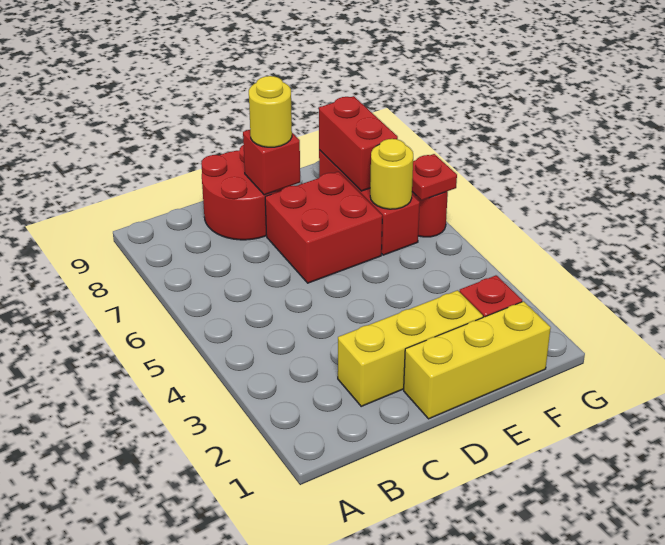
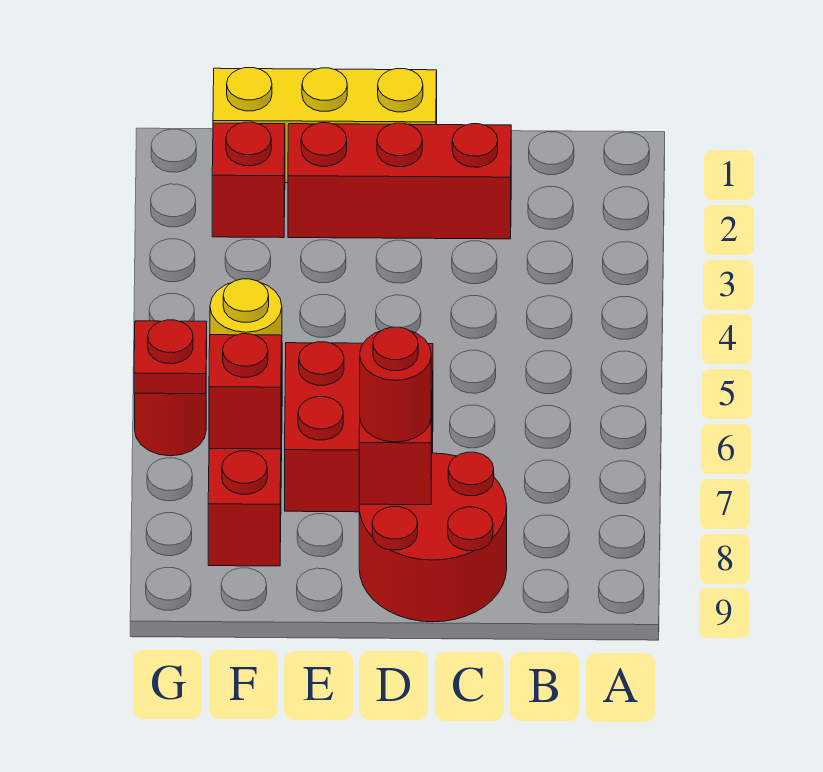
yellow brick C2:E2 level 1 -> red brick C2:E2 level 1
yellow round brick D8 level 3 -> red round brick D8 level 3
red brick F7:F8 level 2 -> red brick F7 level 2

